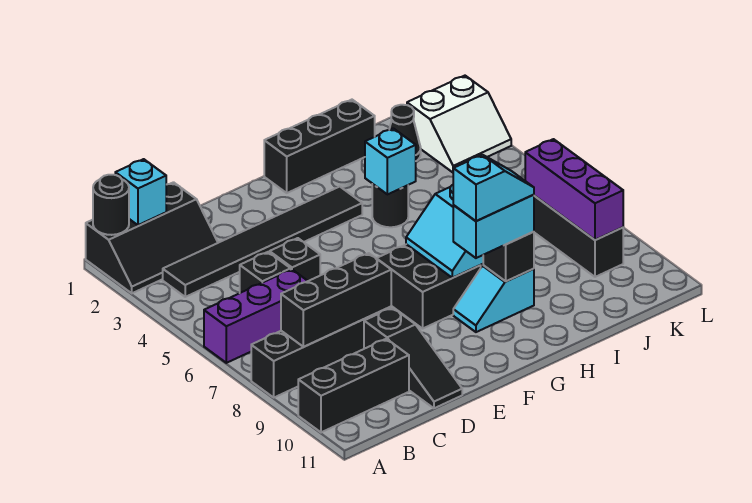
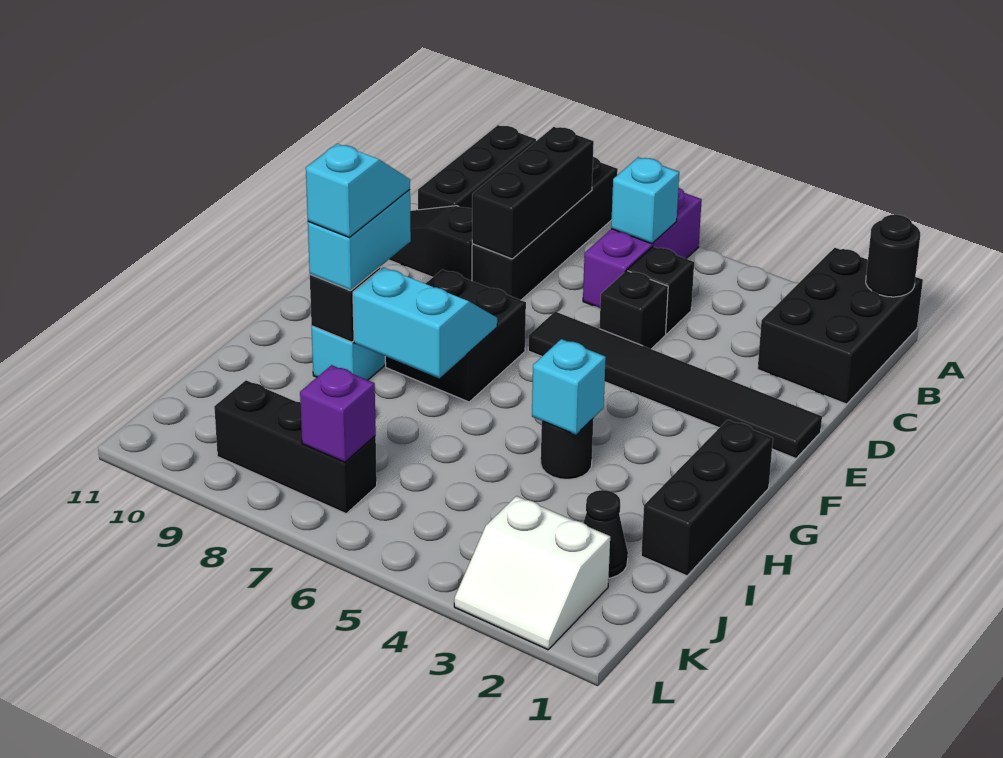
black slope A1:C2 level 1 top 1 -> black brick A1:C2 level 1
cyan brick B1 level 2 -> cyan brick B6 level 2
black tile B3:G3 level 1 -> black tile E1:E6 level 1
cyan slope G9:H9 level 4 top G -> cyan slope G9:H9 level 4 top H
white slope K2:L3 level 1 top 2 -> white slope K2:L3 level 1 top K
purple brick K7:K9 level 2 -> purple brick K7 level 2

